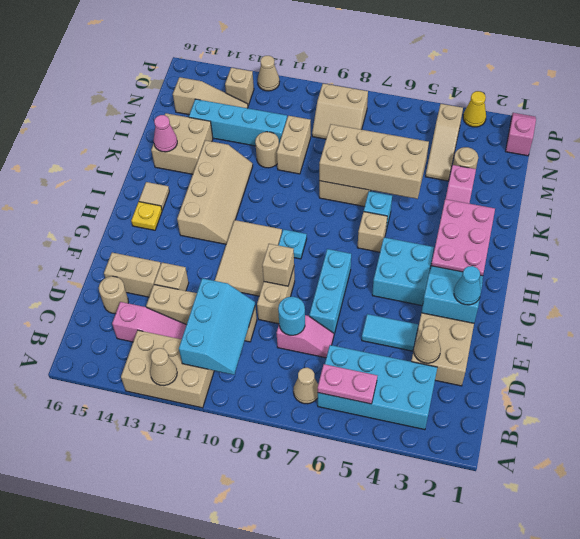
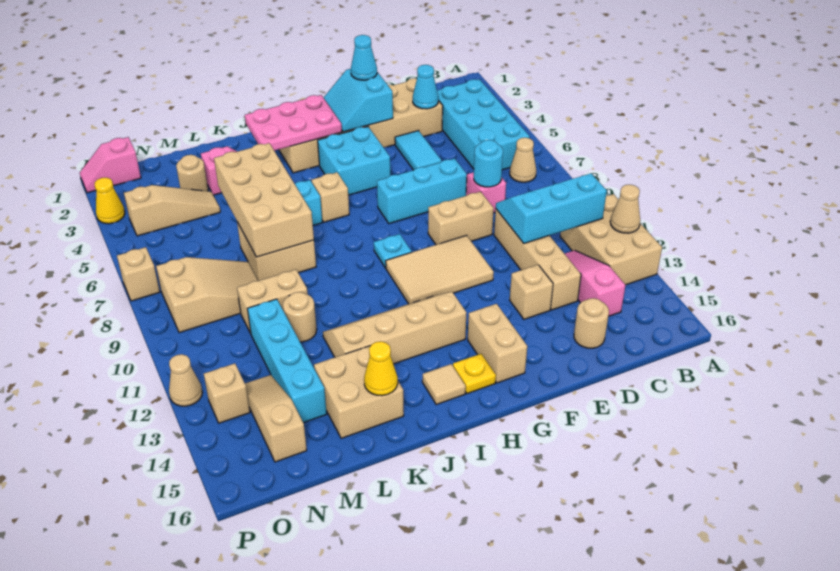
pink plate B5:B6 level 2 -> none
tan cone D3 level 2 -> cyan cone D3 level 2
tan brick E14:E15 level 1 -> tan brick G14:G15 level 1
tan brick F9 level 2 -> tan brick P7 level 1
pink cone K15 level 2 -> yellow cone K15 level 2
tan slope N8:O9 level 1 top O -> tan slope M8:O9 level 1 top O

